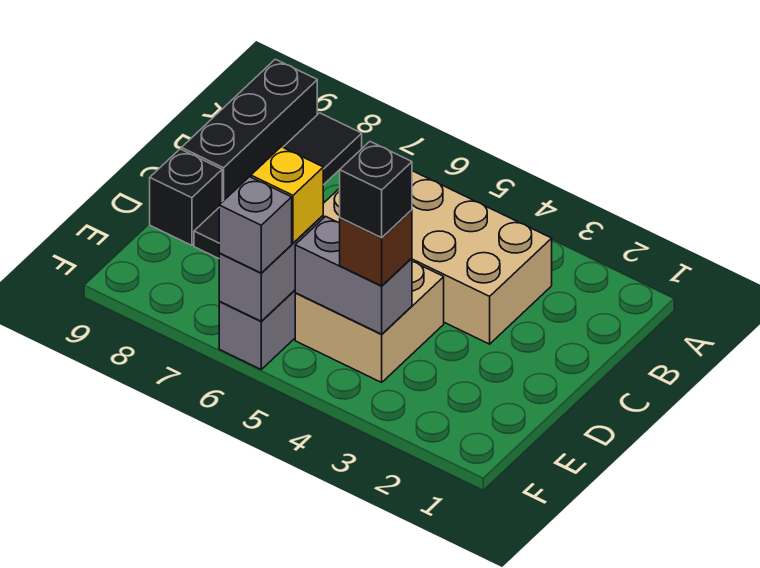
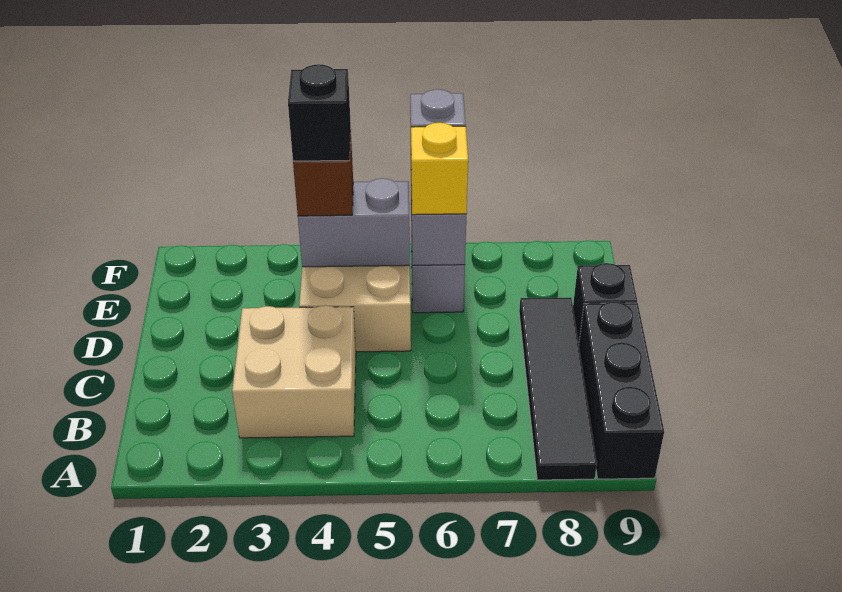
tan brick B3:C6 level 1 -> tan brick B3:C4 level 1

